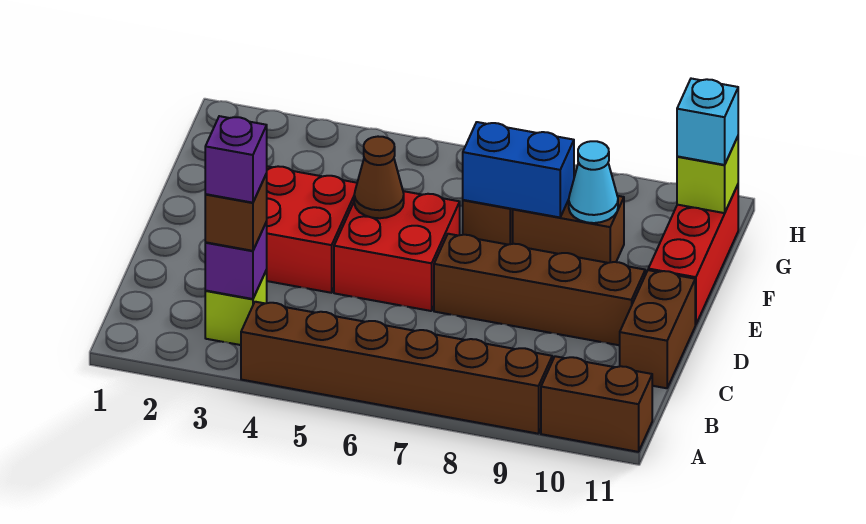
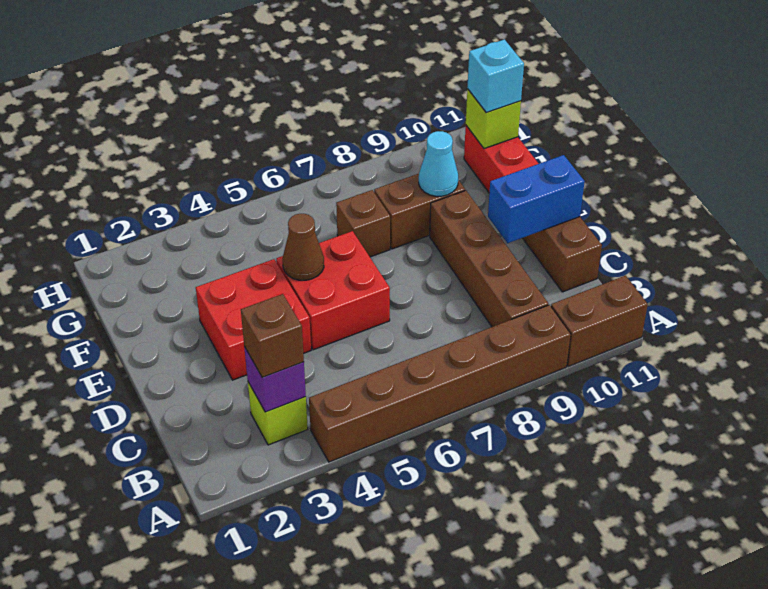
purple brick B3 level 4 -> none
brown brick D7:D10 level 1 -> brown brick B9:E9 level 1
blue brick F7:F8 level 2 -> blue brick D10:D11 level 2

